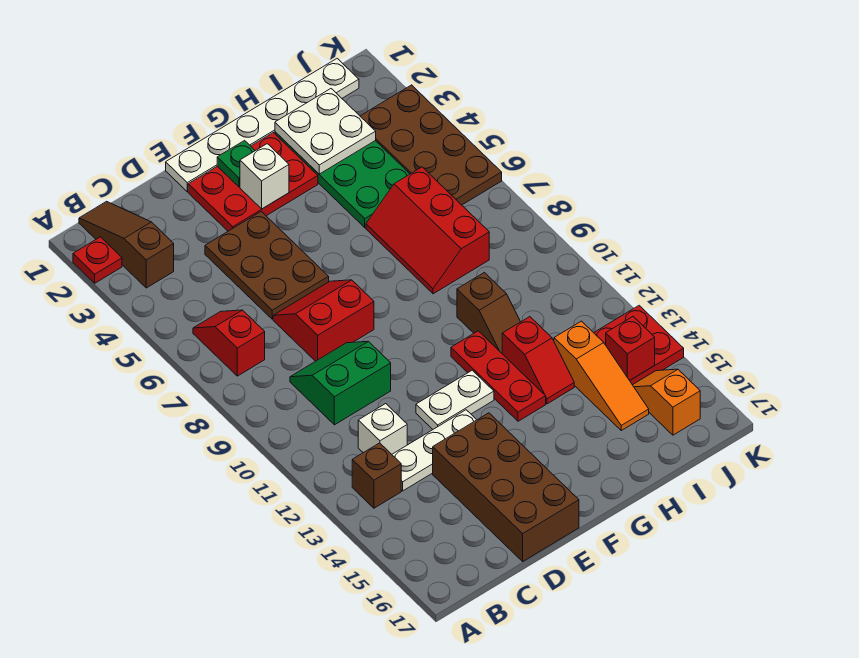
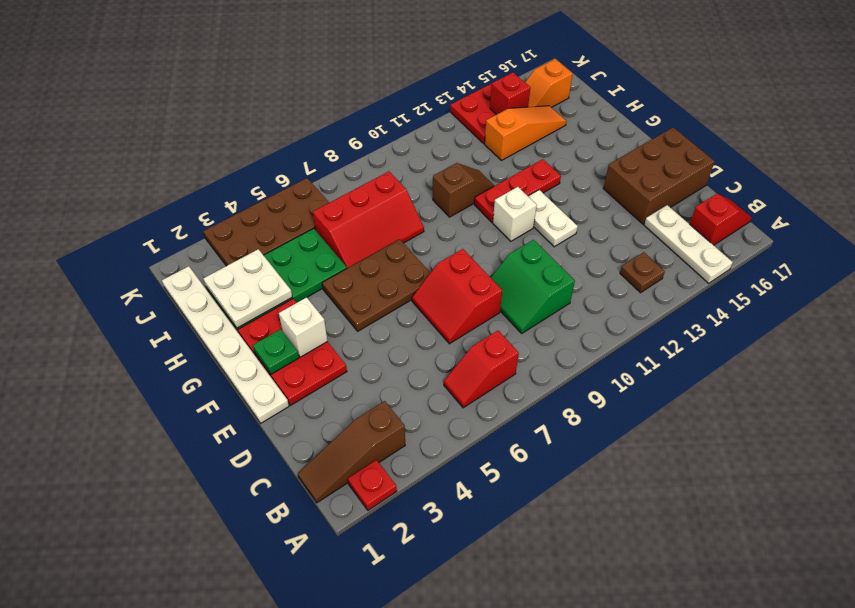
brown brick B13 level 1 -> brown plate B13 level 1
white brick C12 level 1 -> white brick F11 level 1
white plate C13:E13 level 1 -> white plate A15:C15 level 1
brown plate D4:E6 level 1 -> brown plate F5:G7 level 1
brown brick D14:E17 level 1 -> brown brick D15:E17 level 1
red slope H12:H13 level 1 top 12 -> red slope B16:B17 level 1 top 16

